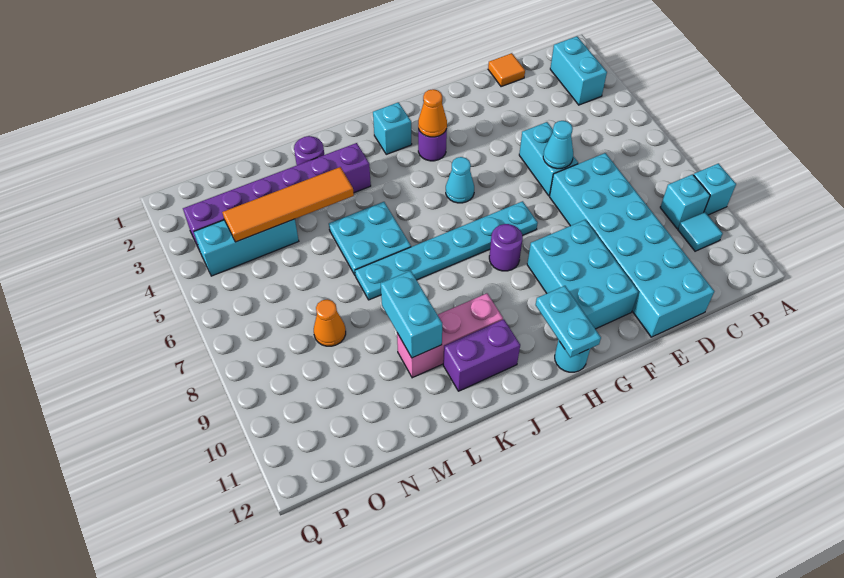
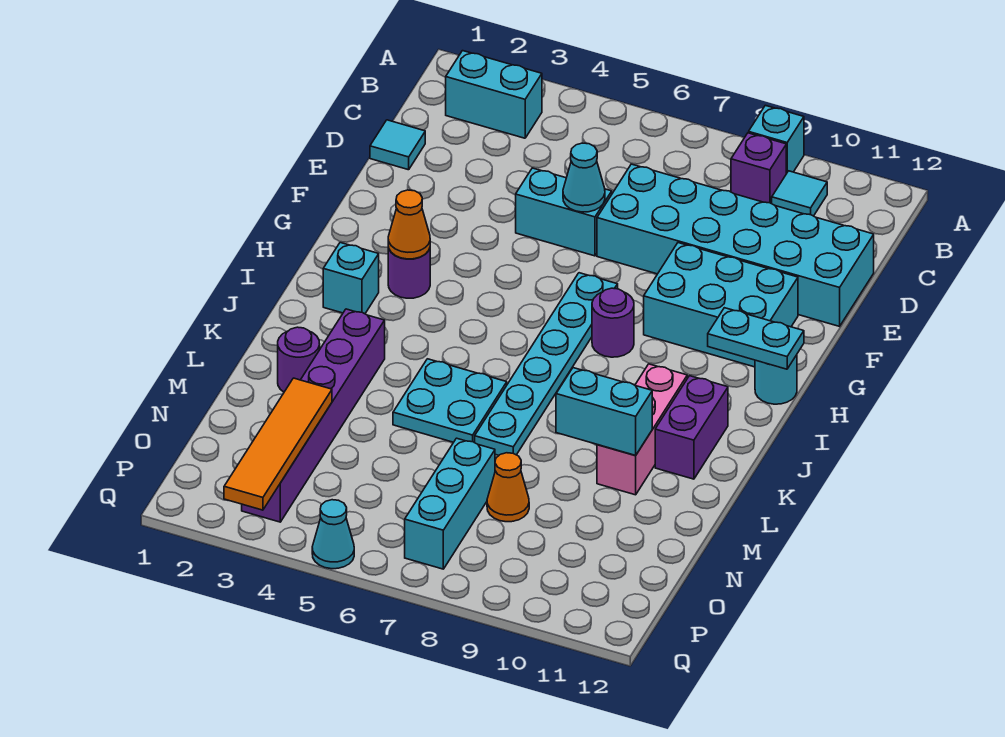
cyan brick B9 level 1 -> purple brick B9 level 1
orange tile D1 level 1 -> cyan tile D1 level 1
cyan cone H5 level 1 -> cyan cone Q5 level 1
orange tile L4:O4 level 2 -> orange tile N3:Q3 level 2
cyan brick N4:P4 level 1 -> cyan brick N7:P7 level 1

